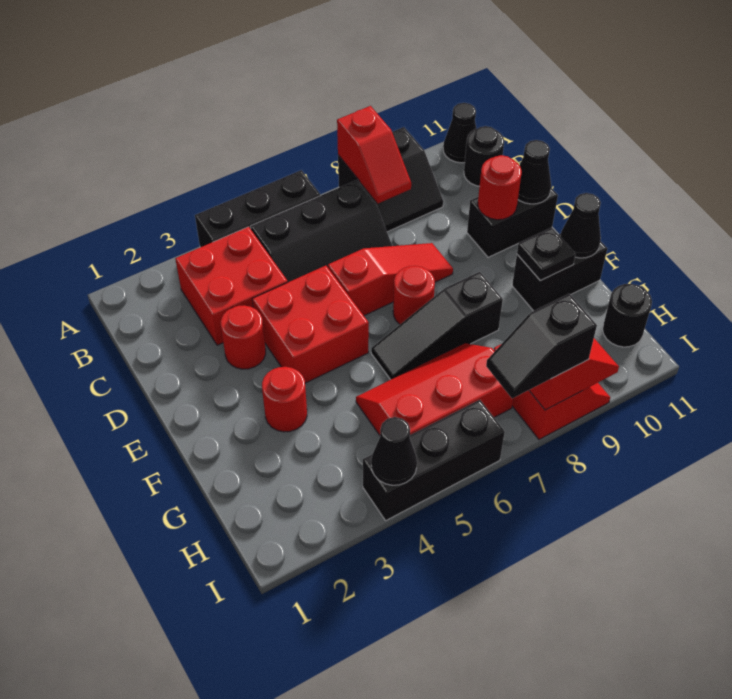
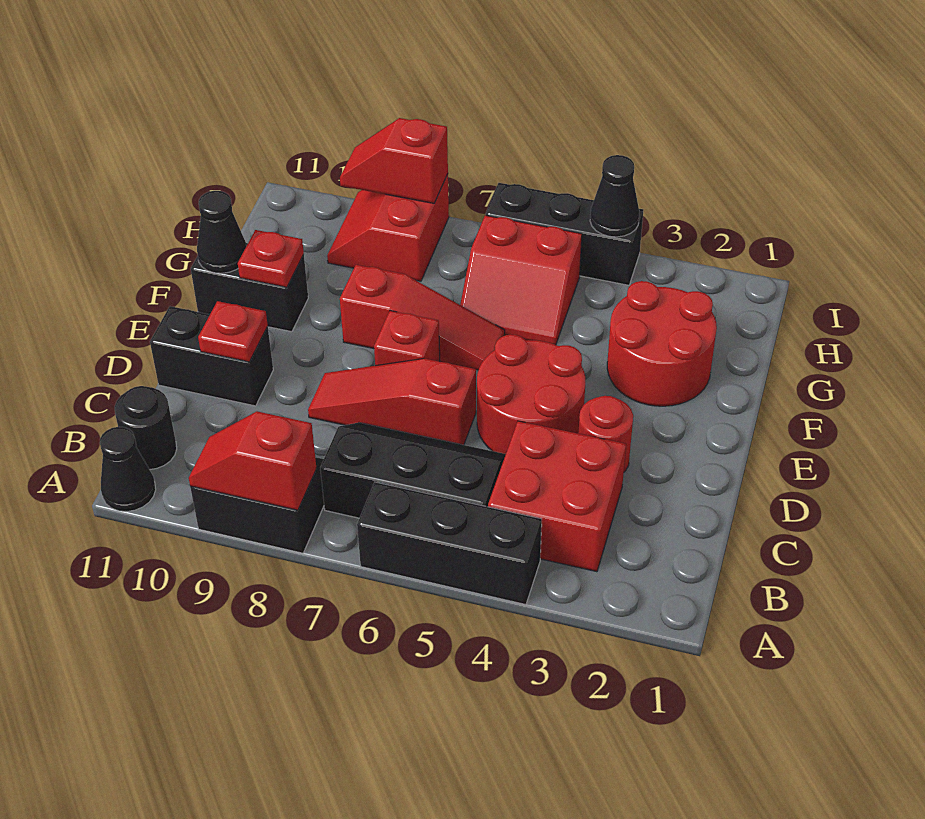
red slope A8:B8 level 2 top A -> red slope A8:A9 level 2 top 8
red brick D4:E5 level 1 -> red round brick D4:E5 level 1
red round brick D10 level 2 -> red plate D10 level 2
black cone D11 level 2 -> none
red round brick E7 level 1 -> red brick E7 level 1
red round brick F3 level 1 -> red round brick F2:G3 level 1
black slope F6:F8 level 1 top 8 -> red slope F6:F8 level 1 top 8
black plate F10 level 2 -> red plate F10 level 2
red slope G5:H7 level 1 top H -> red slope G5:H6 level 1 top H
black round brick H11 level 1 -> none
black slope I7:I8 level 3 top 8 -> none

